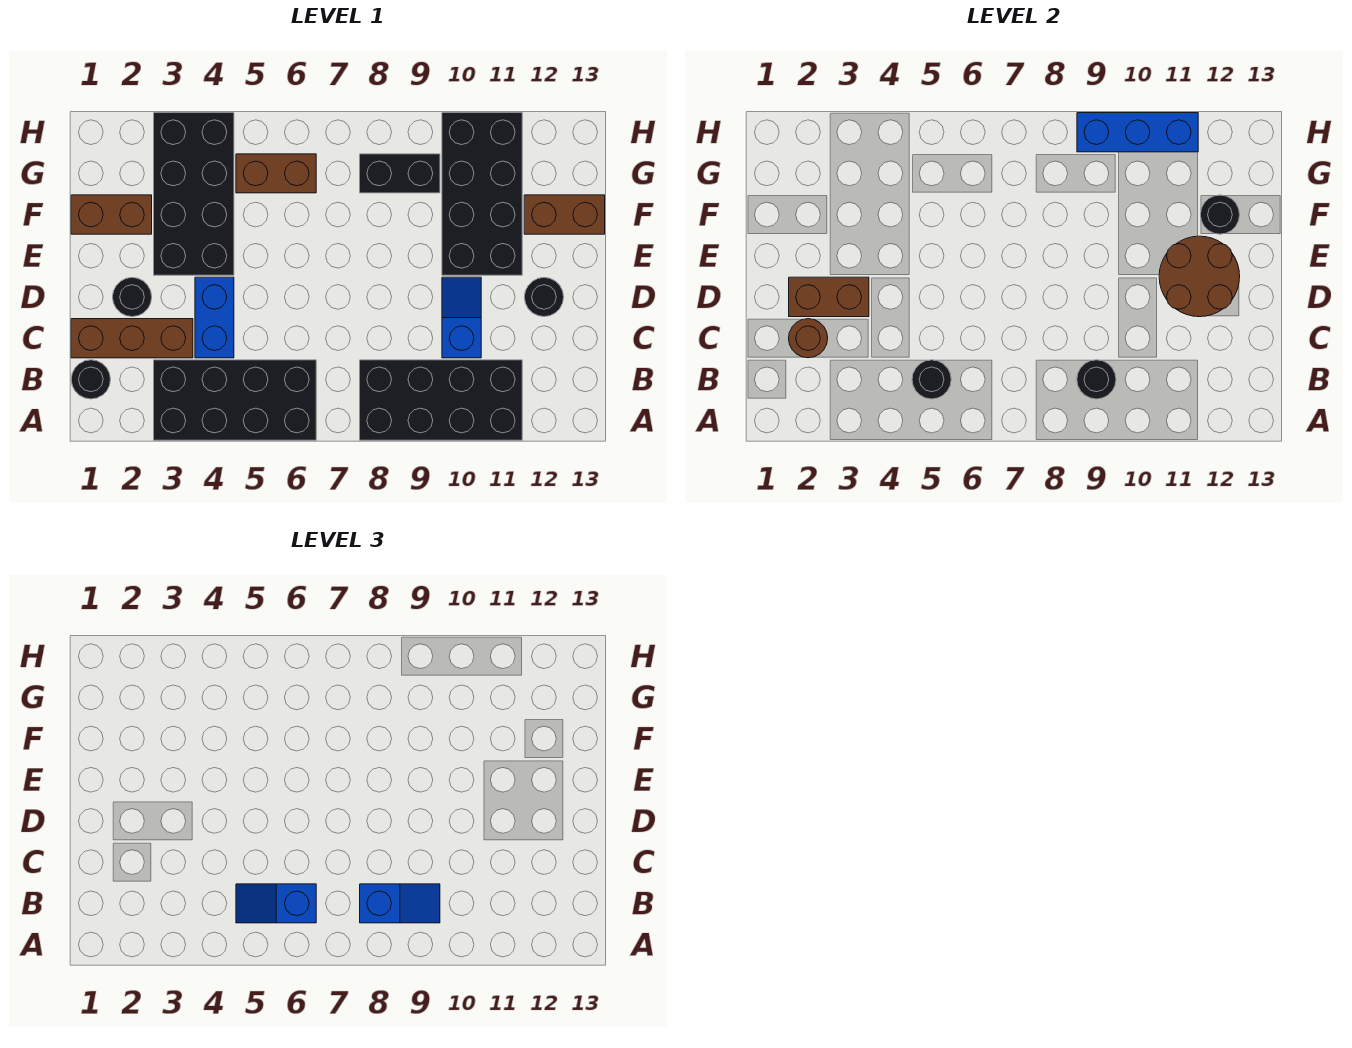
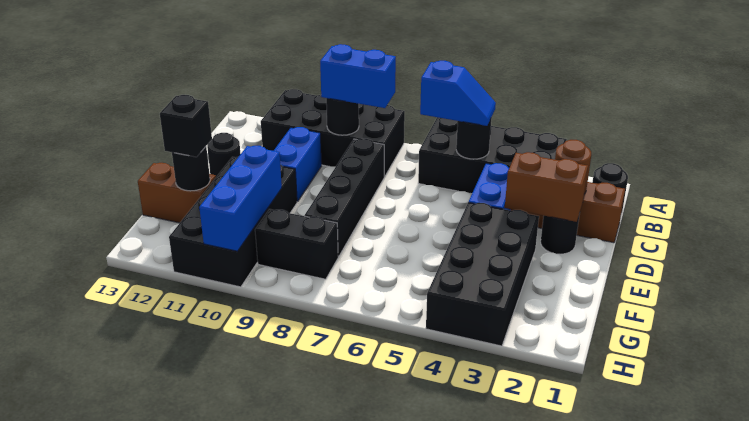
blue slope B8:B9 level 3 top 8 -> blue brick B8:B9 level 3
none -> black brick C8:F8 level 1
blue slope C10:D10 level 1 top C -> blue brick C10:D10 level 1
brown round brick D11:E12 level 2 -> none
brown brick F1:F2 level 1 -> none
none -> black brick F12 level 3
brown brick G5:G6 level 1 -> none
blue brick H9:H11 level 2 -> blue brick F10:H10 level 2

